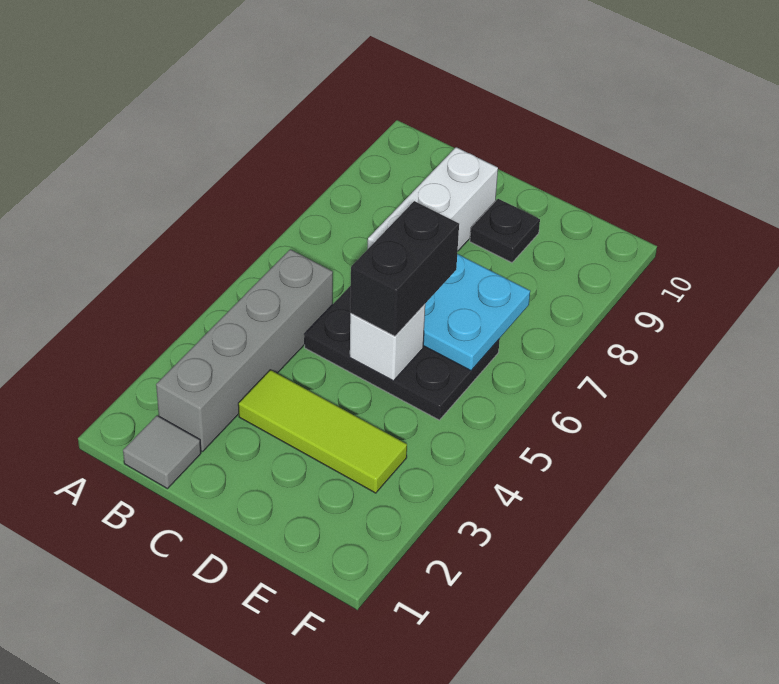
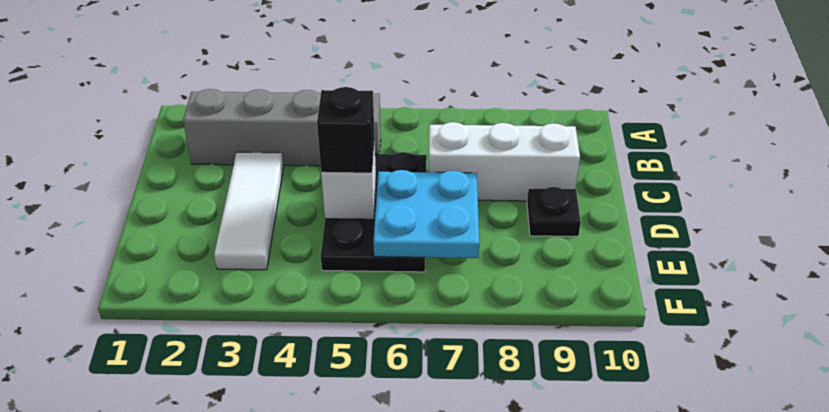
grey tile B1 level 1 -> none
lime tile C3:E3 level 1 -> white tile C3:E3 level 1
black brick D5:D6 level 3 -> black brick D5 level 3

